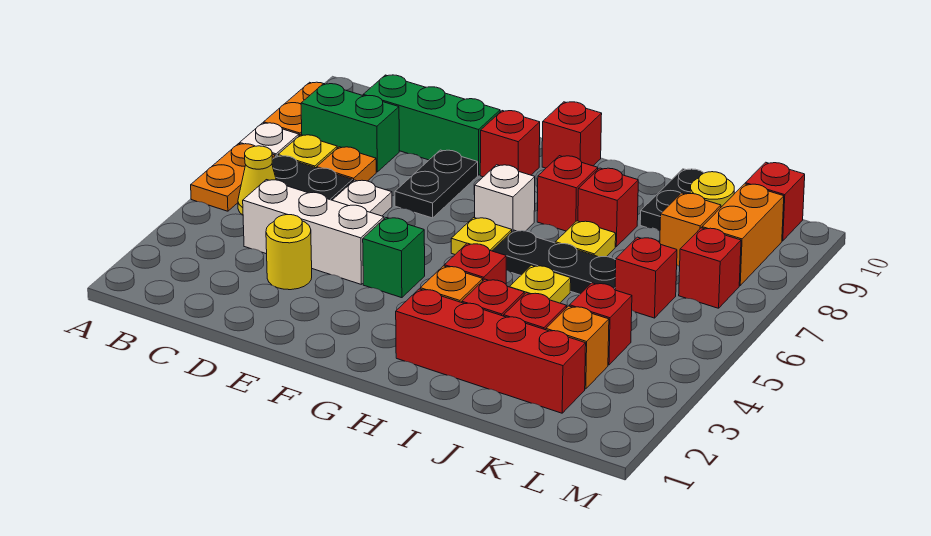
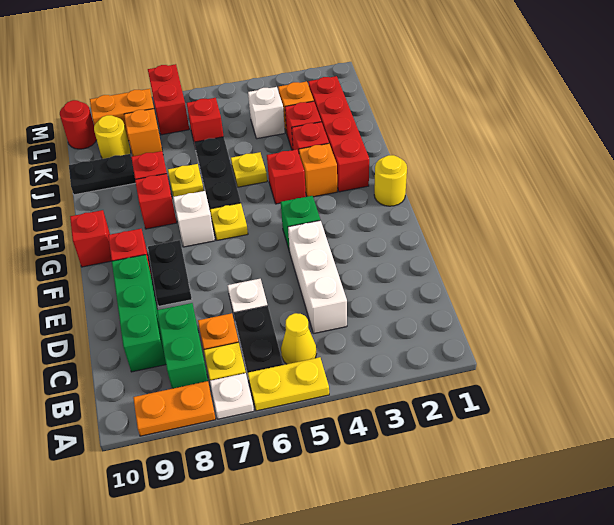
orange plate A5:A6 level 1 -> yellow plate A5:A6 level 1
yellow round brick D3 level 1 -> yellow round brick G1 level 1
black plate E7:E8 level 1 -> black plate E8:F8 level 1
red brick K4 level 1 -> white brick K4 level 1
red brick L7 level 1 -> red brick L7:M7 level 1
red brick L10 level 1 -> red round brick L10 level 1

